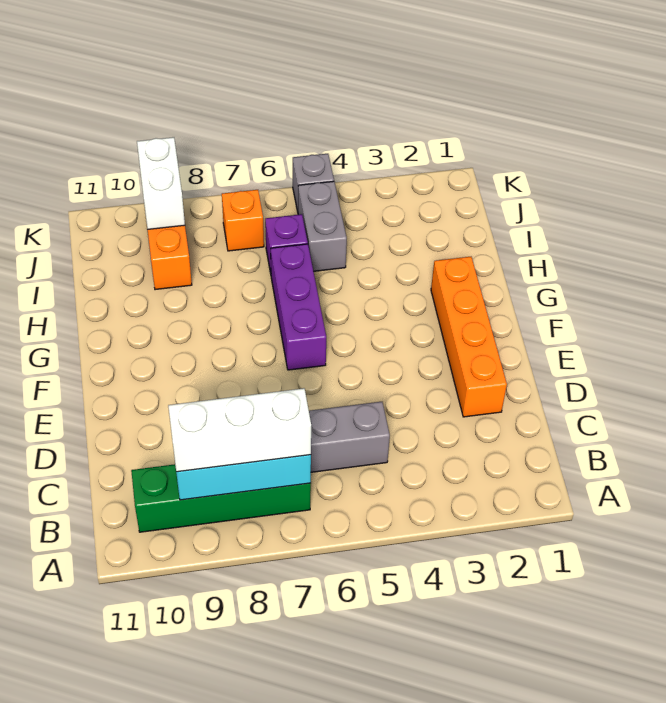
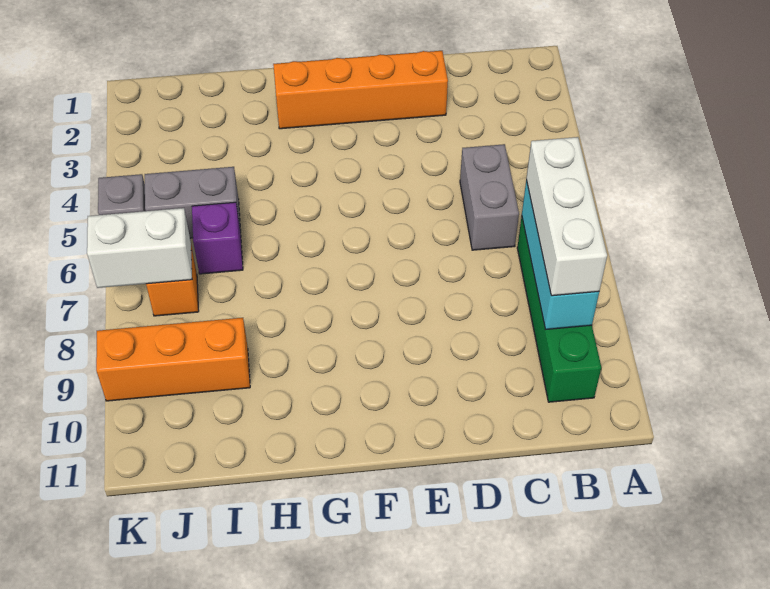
purple brick F6:H6 level 1 -> none
white brick J9:K9 level 2 -> white brick J7:K7 level 2

